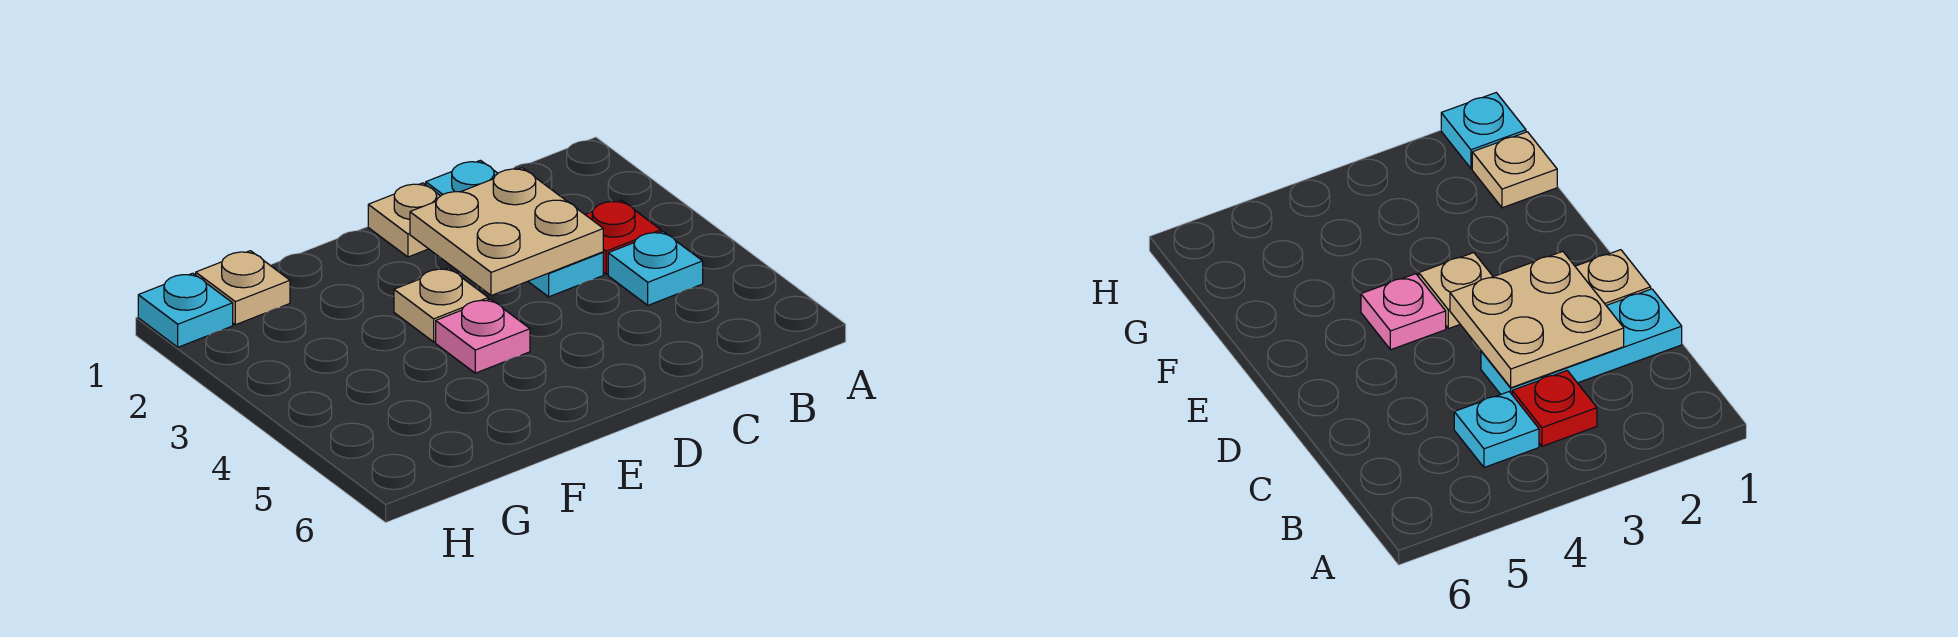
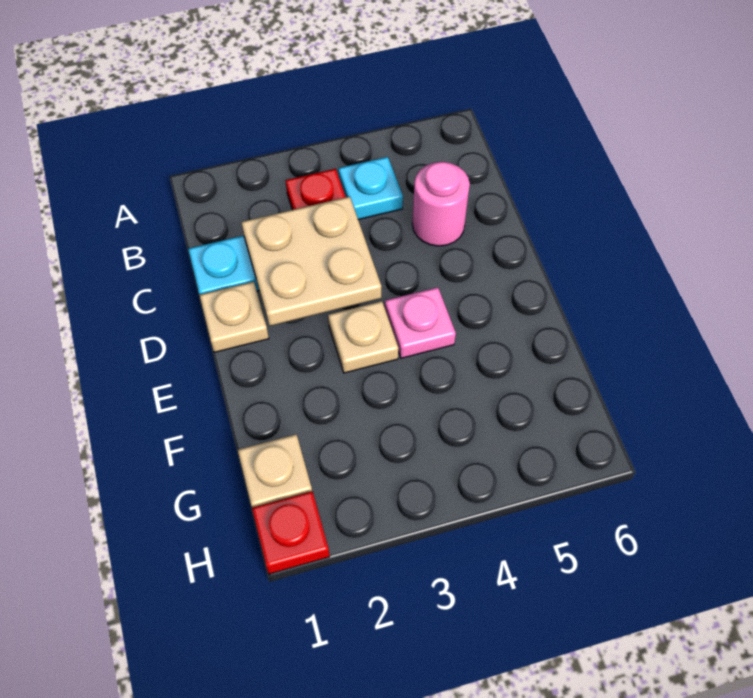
none -> pink round brick C5 level 1
cyan plate H1 level 1 -> red plate H1 level 1

